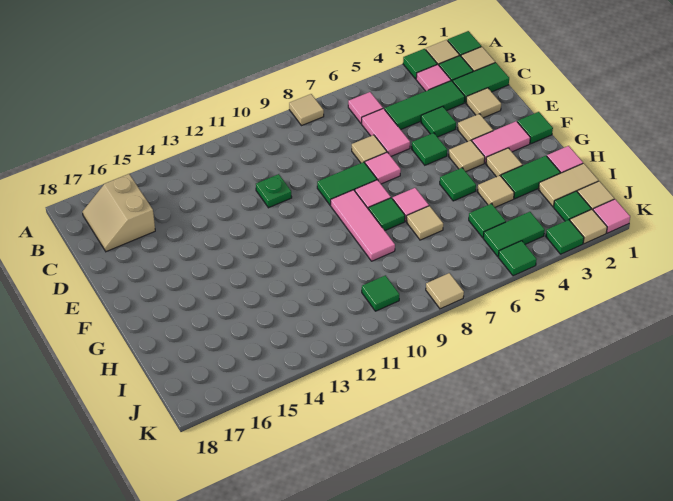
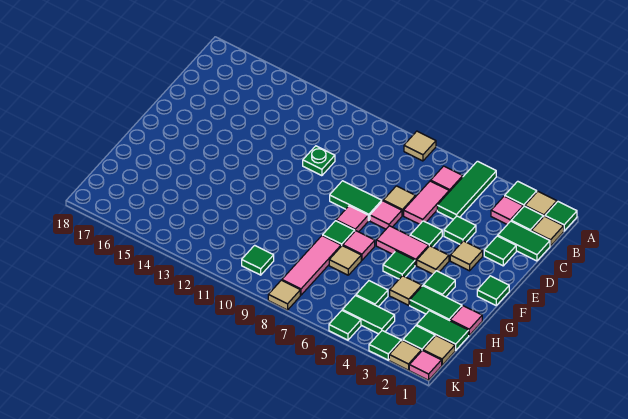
tan slope B16:C17 level 1 top 16 -> none
green tile C3:C5 level 1 -> green tile A5:C5 level 1
tan tile D2 level 1 -> green tile D2 level 1
pink tile F2:F3 level 1 -> pink tile F5:F6 level 1
pink tile F9:H9 level 1 -> pink tile H8:J8 level 1
tan tile G3 level 1 -> green tile G3 level 1
tan tile I1:I2 level 1 -> green tile I1:I2 level 1

